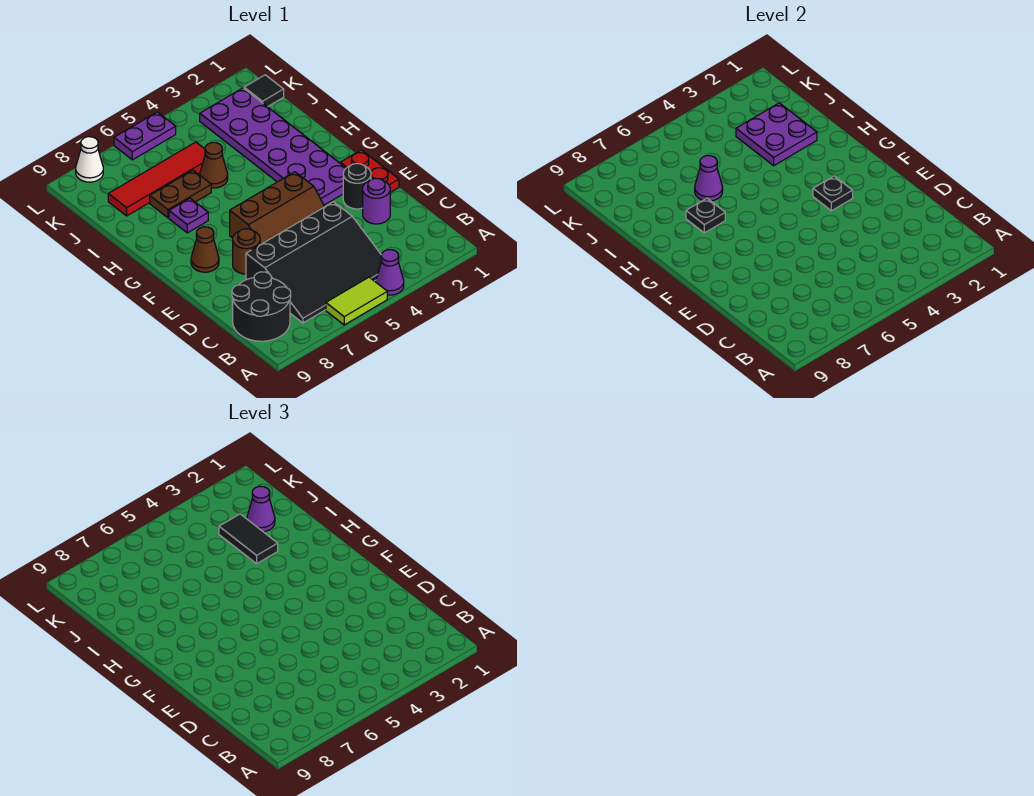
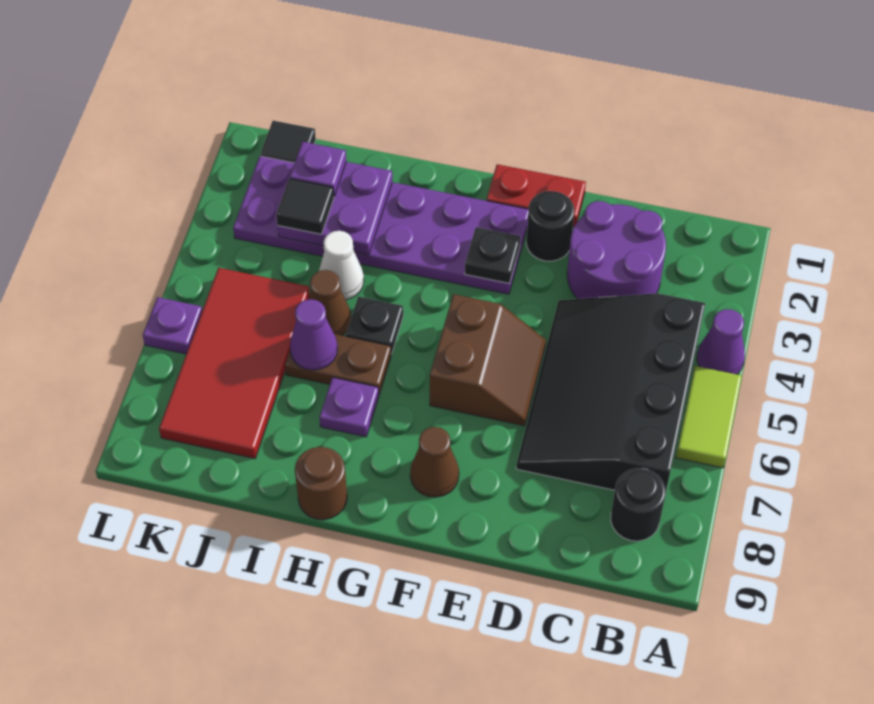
black slope B4:D7 level 1 top D -> black slope B4:D7 level 1 top B
black round brick B8:C9 level 1 -> black round brick B8 level 1
purple round brick D2 level 1 -> purple round brick C2:D3 level 1
brown slope E4:F6 level 1 top F -> brown slope E5:F6 level 1 top F
brown round brick E7 level 1 -> brown round brick H9 level 1
black plate H7 level 2 -> black plate H5 level 1
black tile I3:J3 level 3 -> black tile J3 level 3
brown plate I6:I7 level 1 -> brown plate H6:I6 level 1
purple cone J2 level 3 -> purple plate J2 level 3
red tile J5:J8 level 1 -> red tile J5:K8 level 1
purple plate L5:L6 level 1 -> purple plate L6 level 1
white cone L8 level 1 -> white cone I4 level 1

